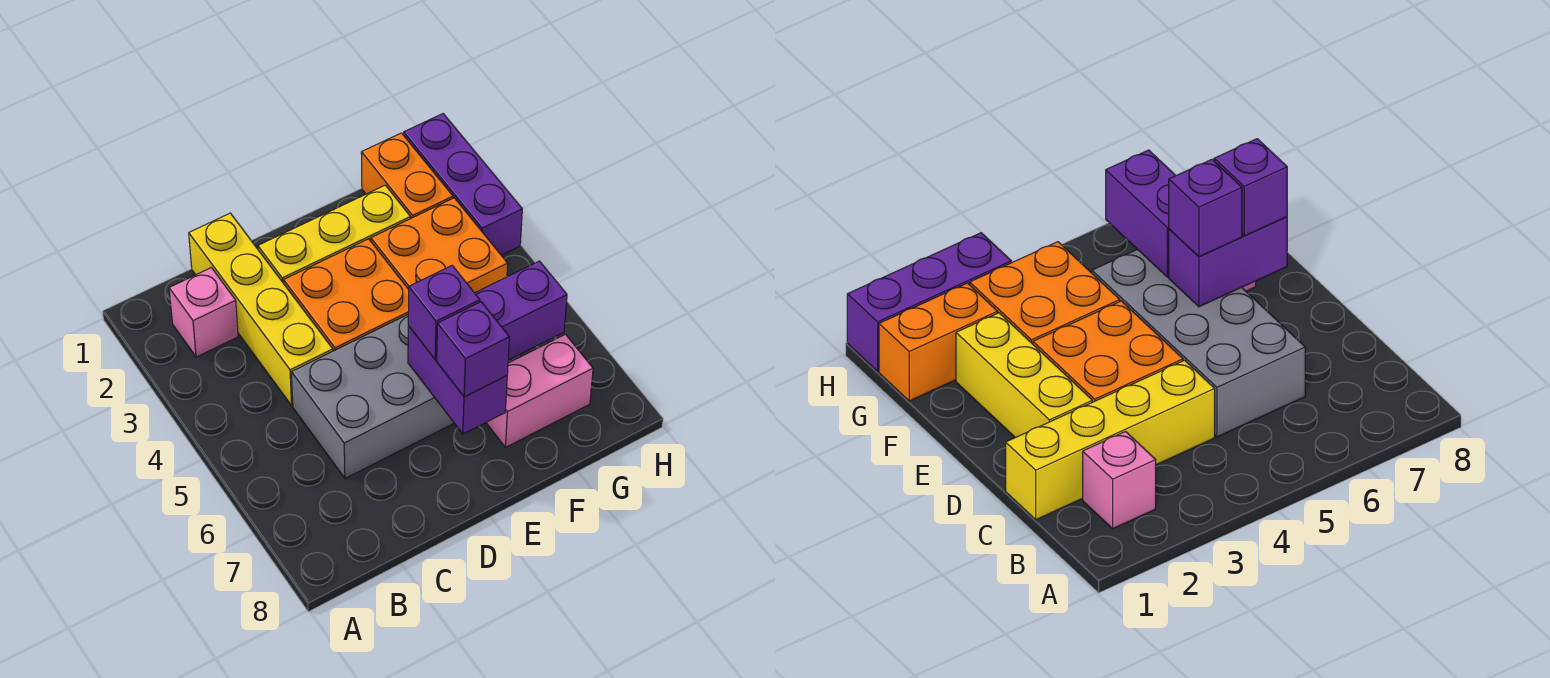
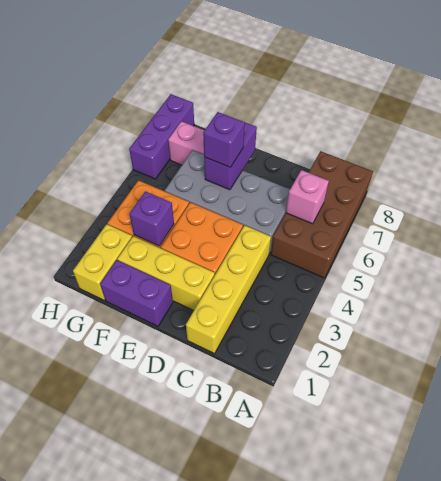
none -> brown brick A5:B8 level 1
pink brick B2 level 1 -> pink brick B6 level 2
purple brick E7 level 3 -> purple brick F3 level 2
purple brick F6:G6 level 2 -> purple brick E1:F1 level 1
orange brick G1:G2 level 1 -> yellow brick G1:G2 level 1
purple brick H1:H3 level 1 -> purple brick H6:H8 level 1

